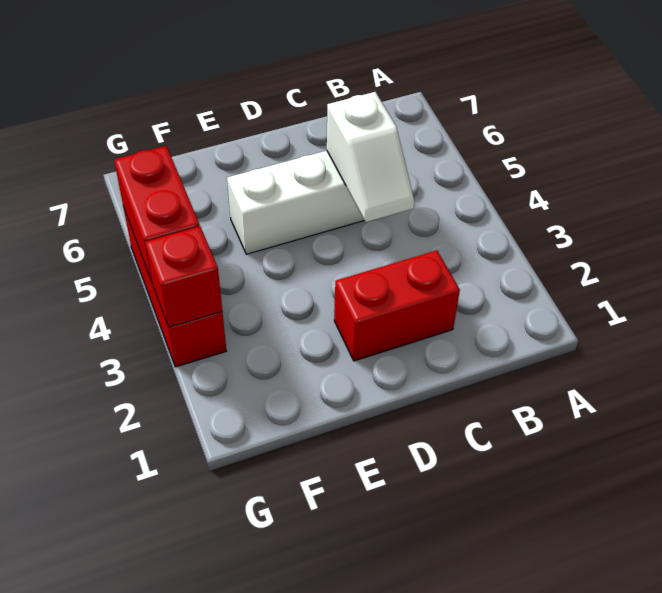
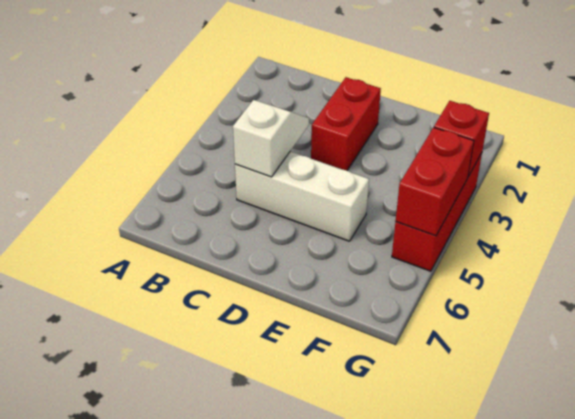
red brick C2:D2 level 1 -> red brick D2:D3 level 1

